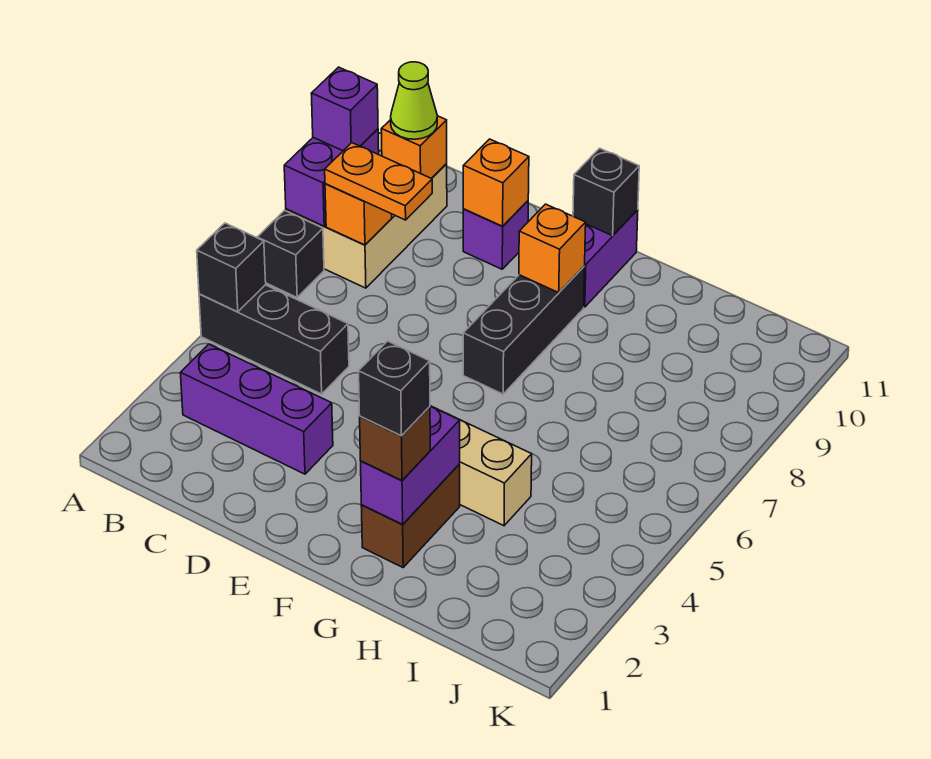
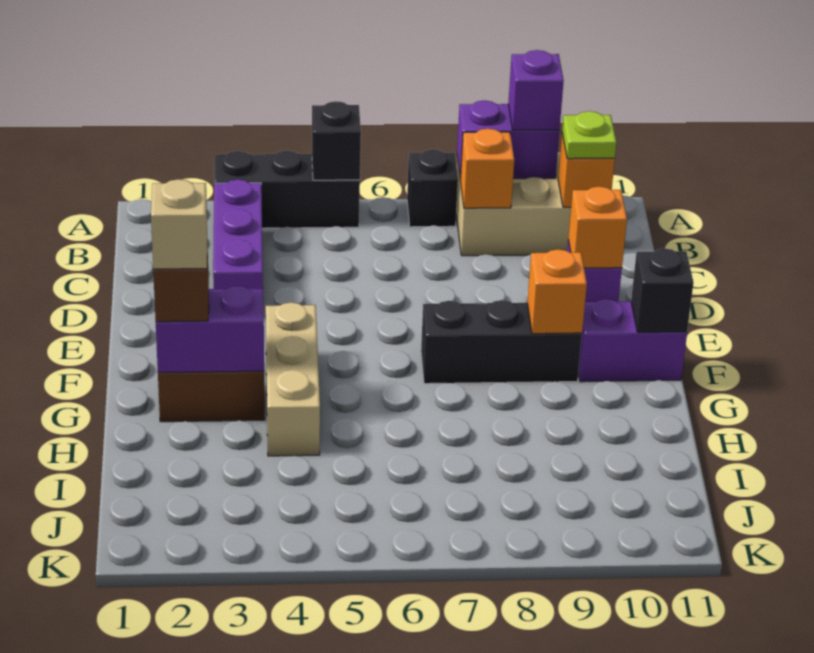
black brick A5:C5 level 1 -> black brick A3:A5 level 1
orange plate B8:C8 level 3 -> none
lime cone B10 level 3 -> lime plate B10 level 3
black brick G2 level 4 -> tan brick G2 level 4

